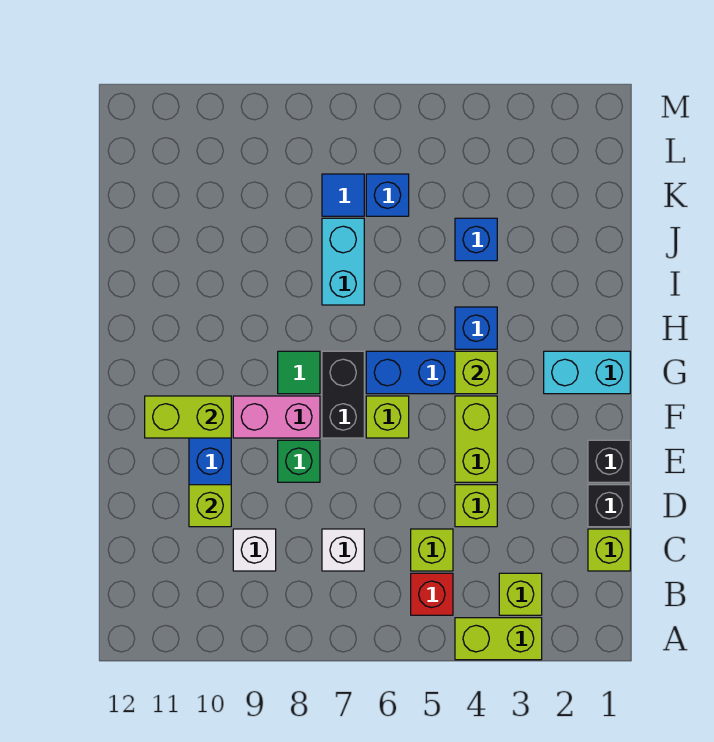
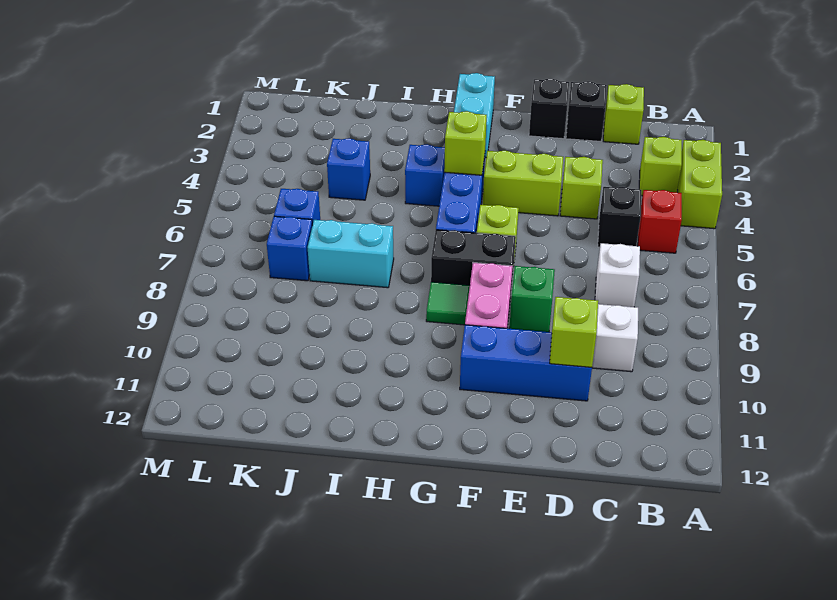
lime brick C5 level 1 -> black brick C5 level 1
lime brick F10:F11 level 2 -> none
blue tile K7 level 1 -> blue brick K7 level 1

